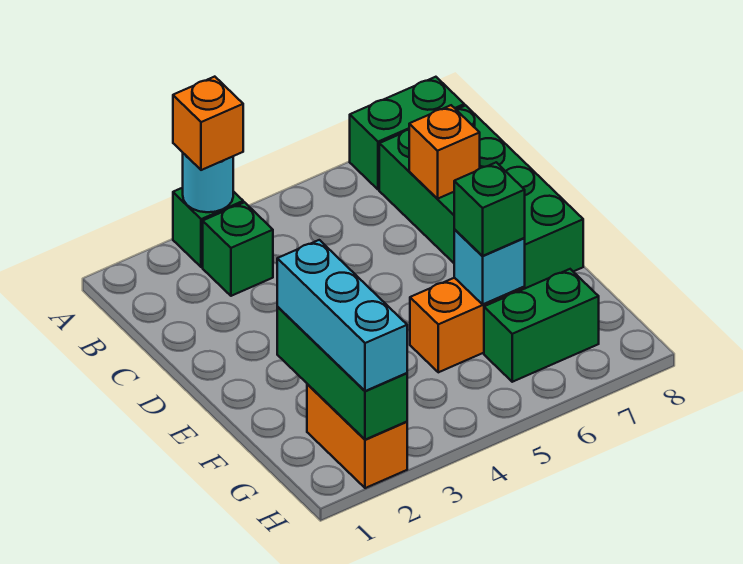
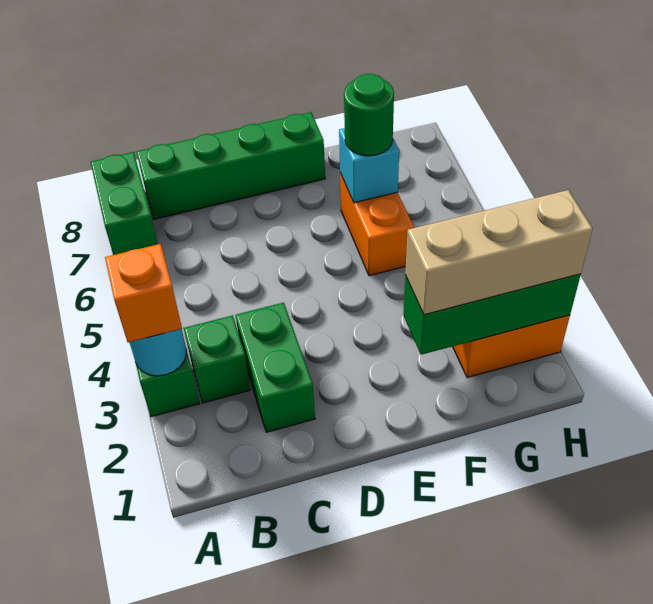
green brick B7:E8 level 1 -> green brick B8:E8 level 1
orange brick C7 level 2 -> none
cyan brick F2:H2 level 3 -> tan brick F2:H2 level 3
green brick F6 level 3 -> green round brick F6 level 3
green brick G6:G7 level 1 -> green brick C2:C3 level 1

